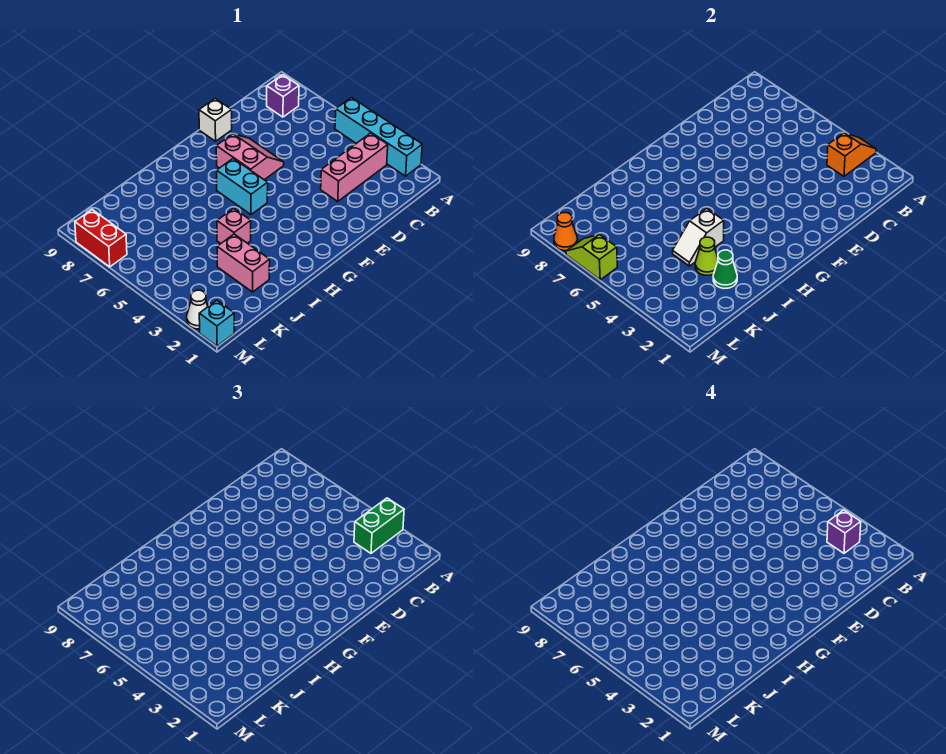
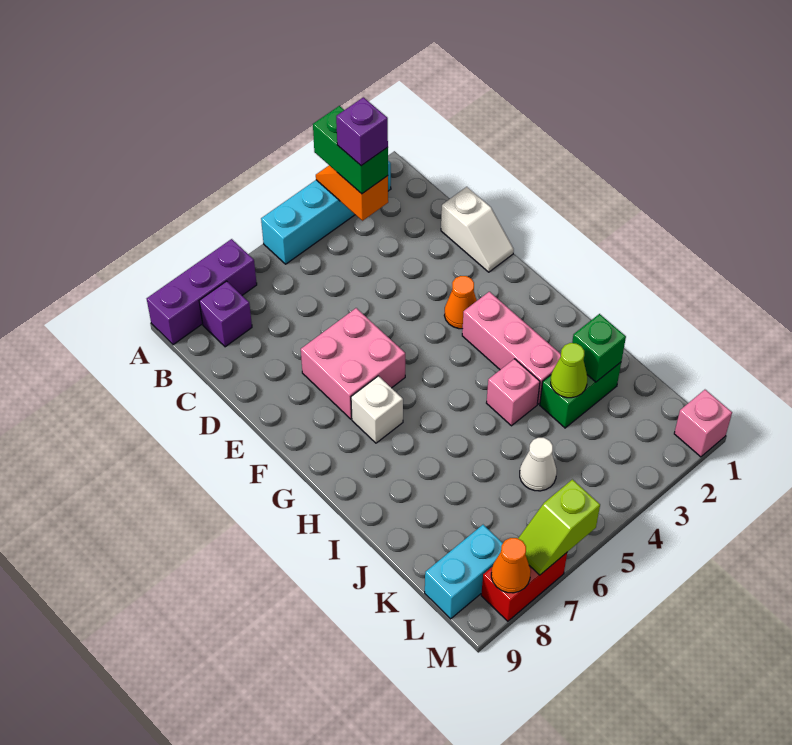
none -> purple brick A7:A9 level 1
pink brick B3:D3 level 1 -> pink brick G3:I3 level 1
pink slope E6:F7 level 1 top F -> pink brick E6:F7 level 1
white brick E9 level 1 -> white brick G7 level 1
none -> orange cone F3 level 1
cyan brick G5:G6 level 1 -> cyan brick L8:L9 level 1
white slope I4:J4 level 2 top I -> white slope D1:E1 level 1 top D
pink brick J2:J3 level 1 -> green brick J2:J3 level 1
green cone J2 level 2 -> green brick J2 level 2
cyan brick M1 level 1 -> pink brick M1 level 1
white cone M2 level 1 -> white cone K5 level 1

